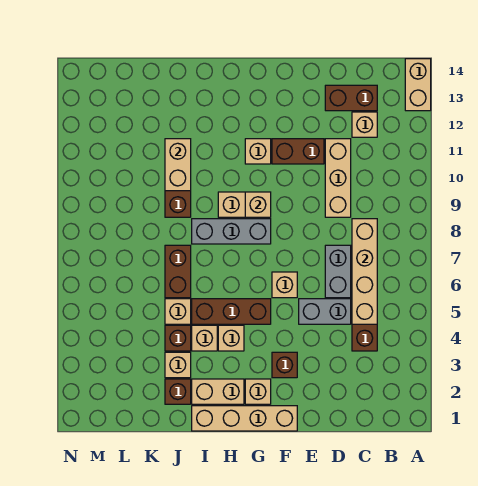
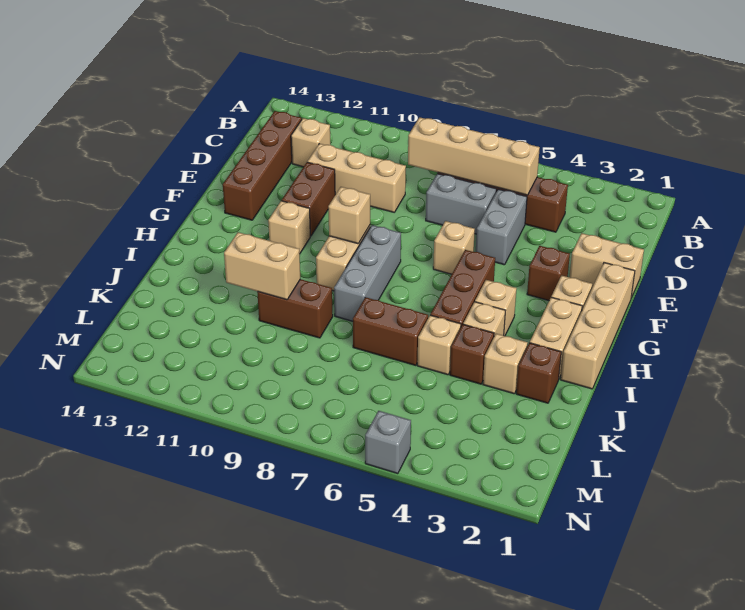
tan brick A13:A14 level 1 -> tan brick E1:E2 level 1
brown brick C13:D13 level 1 -> brown brick C13:F13 level 1
none -> grey brick N5 level 1

